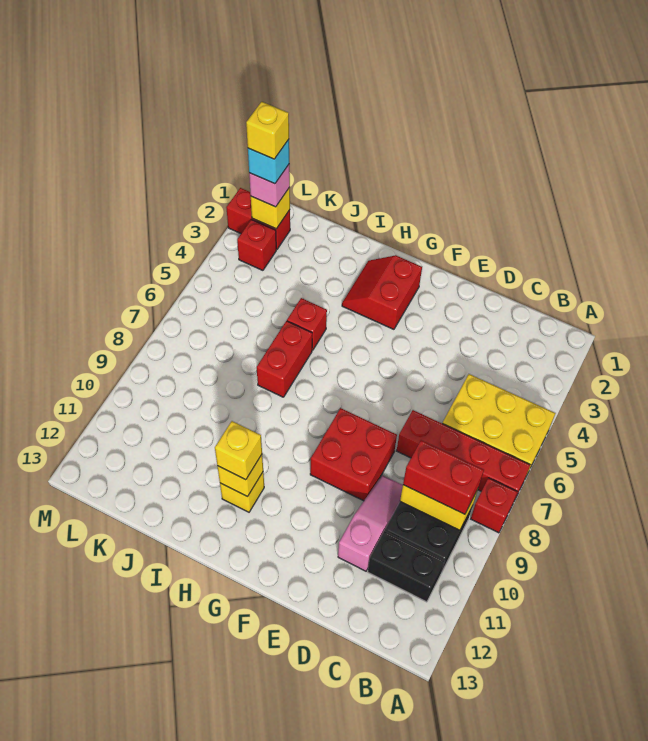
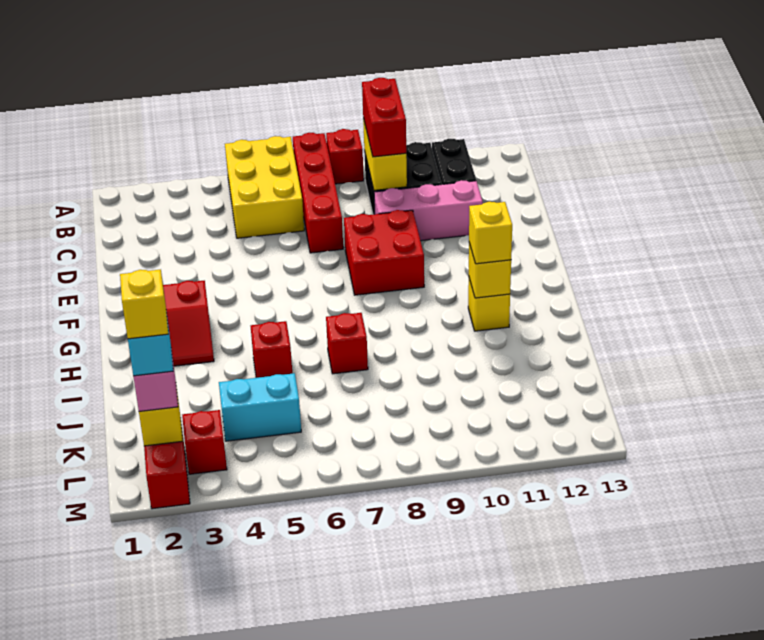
pink slope D9:D11 level 1 top 11 -> pink brick D9:D11 level 1
red brick I6:I7 level 1 -> red brick I7 level 1
none -> cyan brick K4:K5 level 1

